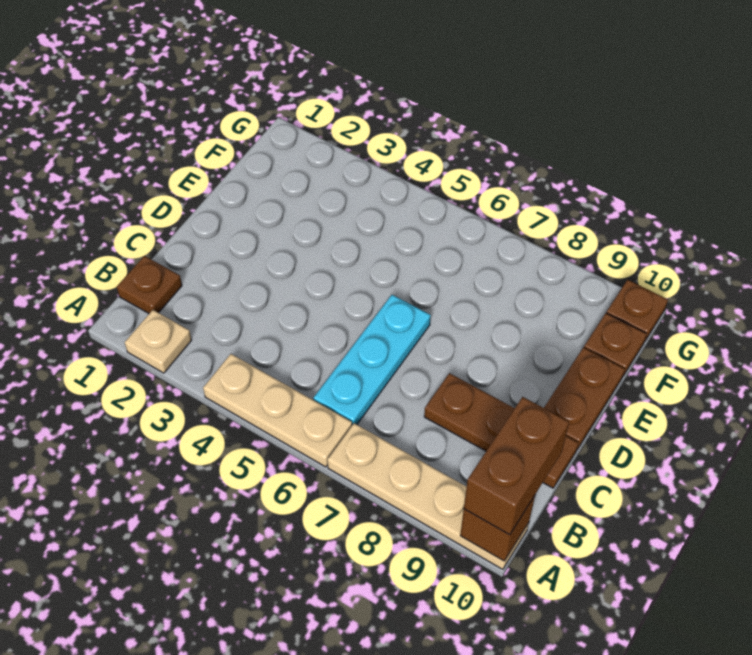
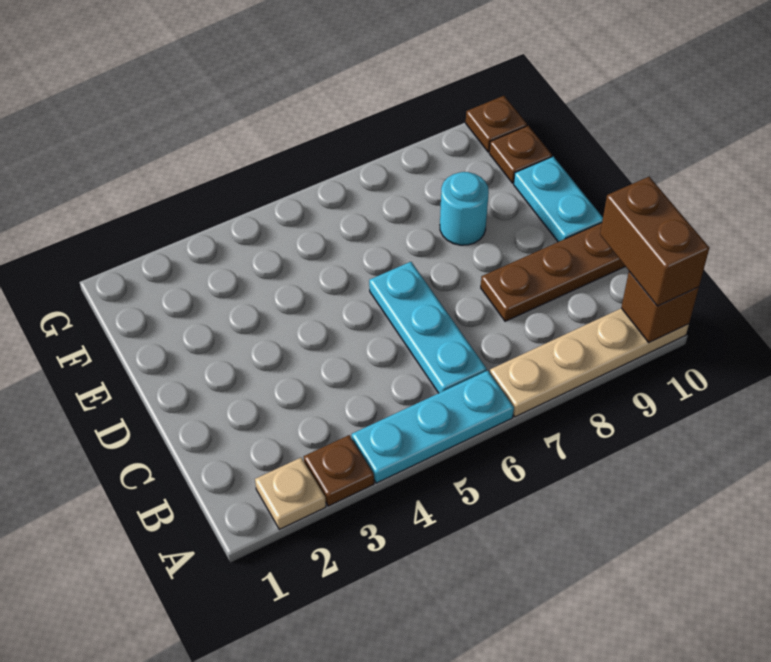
tan plate A4:A6 level 1 -> cyan plate A4:A6 level 1
brown plate B1 level 1 -> brown plate A3 level 1
brown plate D10:E10 level 1 -> cyan plate D10:E10 level 1
none -> cyan round brick E8 level 1

